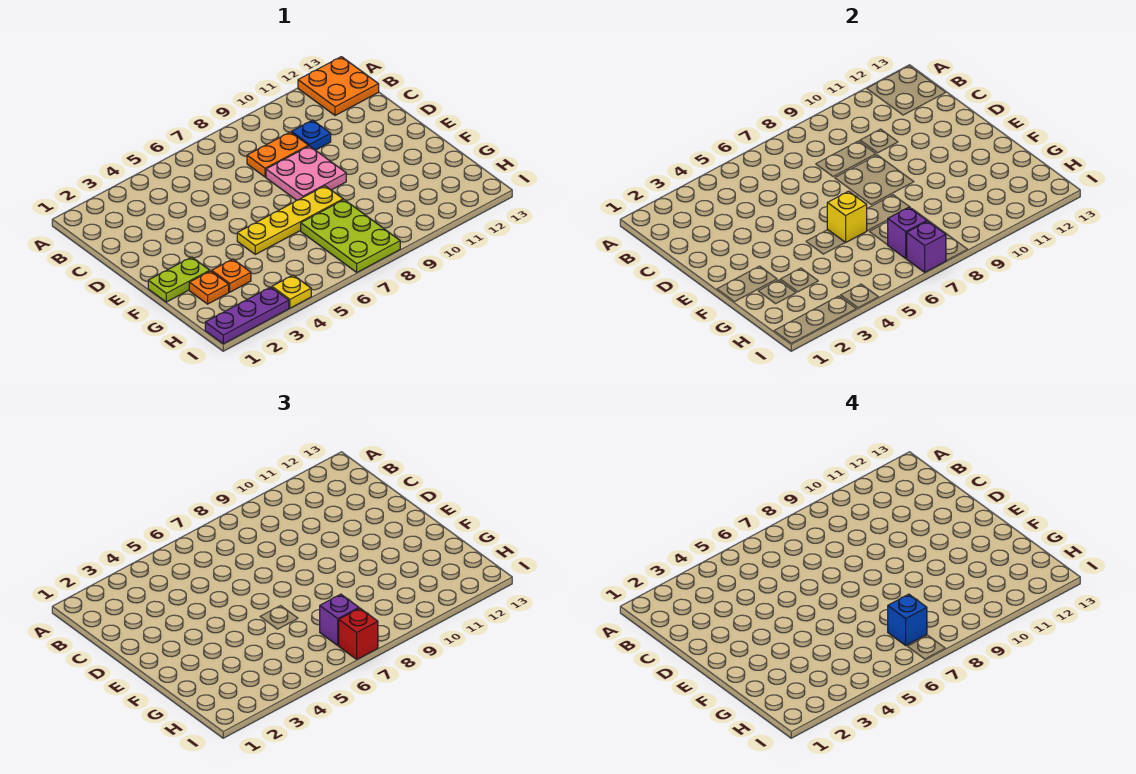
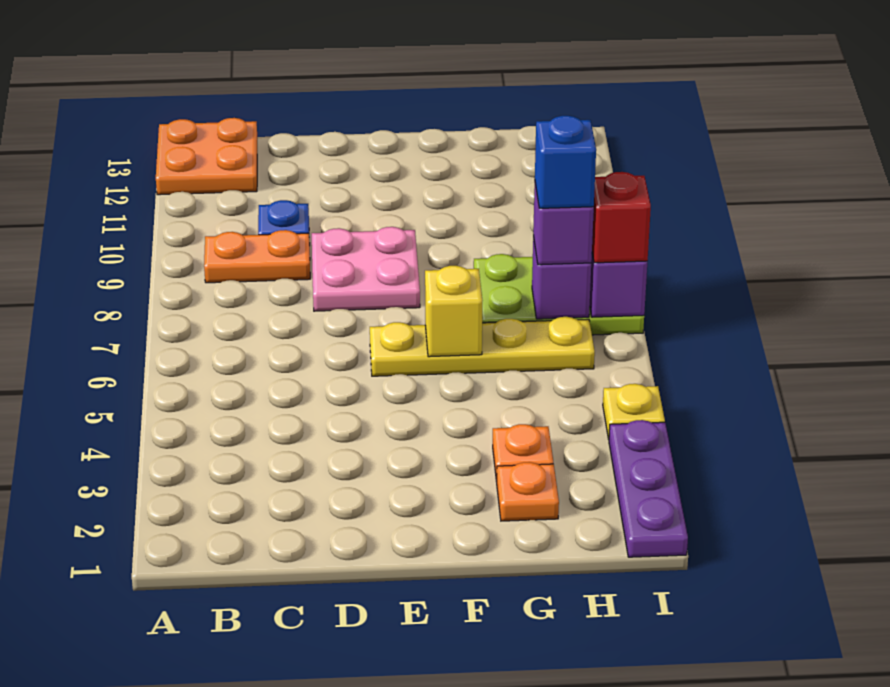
orange plate C8:C9 level 1 -> orange plate B9:C9 level 1
lime plate F1:F2 level 1 -> none
yellow plate F5:F8 level 1 -> yellow plate E6:H6 level 1

